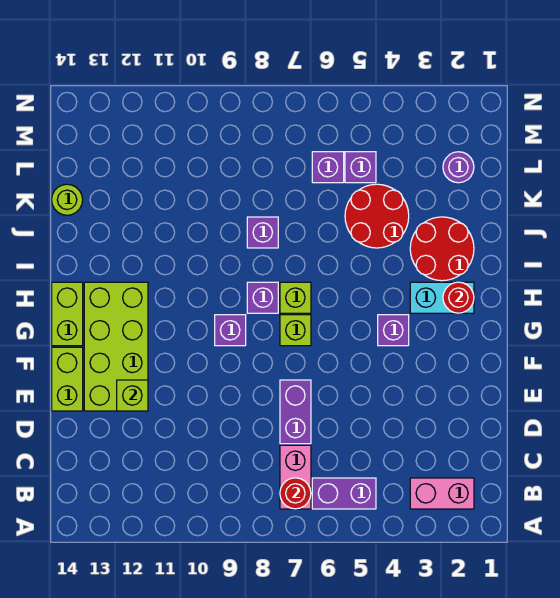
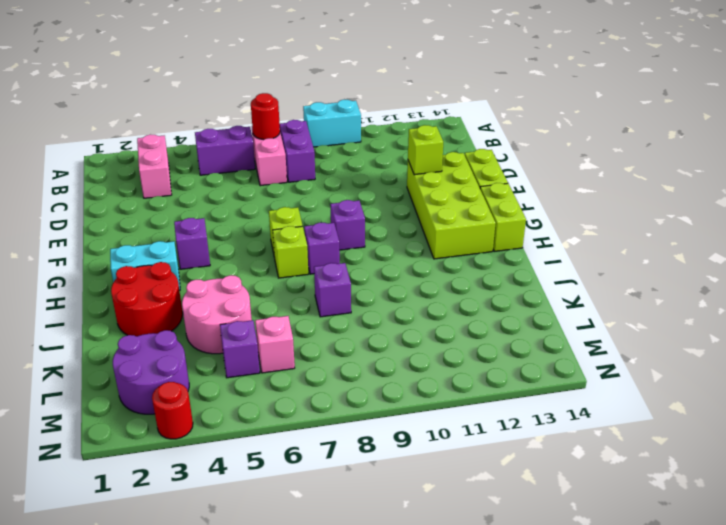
none -> cyan brick A9:A10 level 1
pink brick B2:B3 level 1 -> pink brick B3:C3 level 1
purple brick D7:E7 level 1 -> purple brick B8:C8 level 1
red round brick H2 level 2 -> red round brick N3 level 1
red round brick J4:K5 level 1 -> pink round brick J4:K5 level 1
lime round brick K14 level 1 -> none
purple round brick L2 level 1 -> purple round brick L2:M3 level 1
purple brick L6 level 1 -> pink brick L6 level 1

